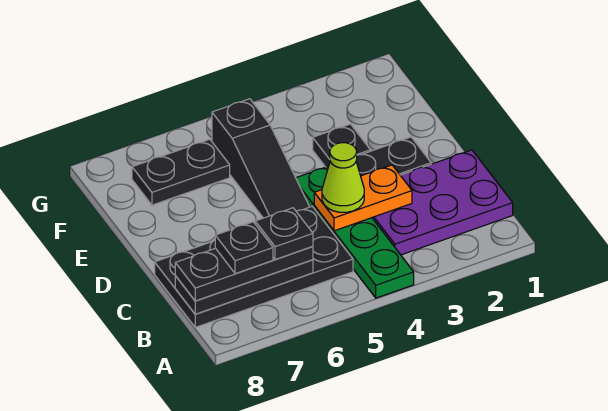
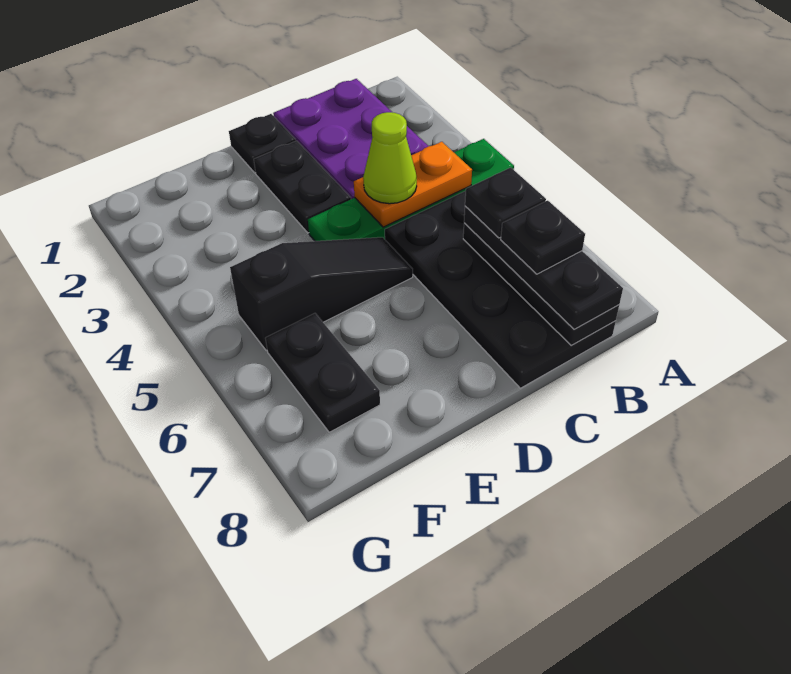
orange plate C3:C4 level 2 -> orange plate B4:C4 level 2
black plate E3 level 1 -> black plate D1 level 1

